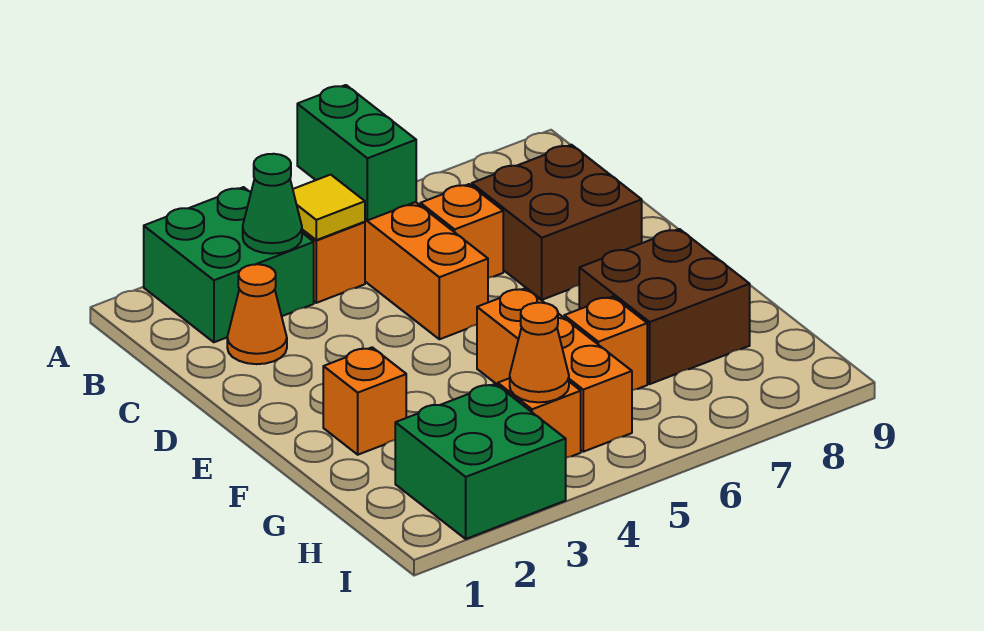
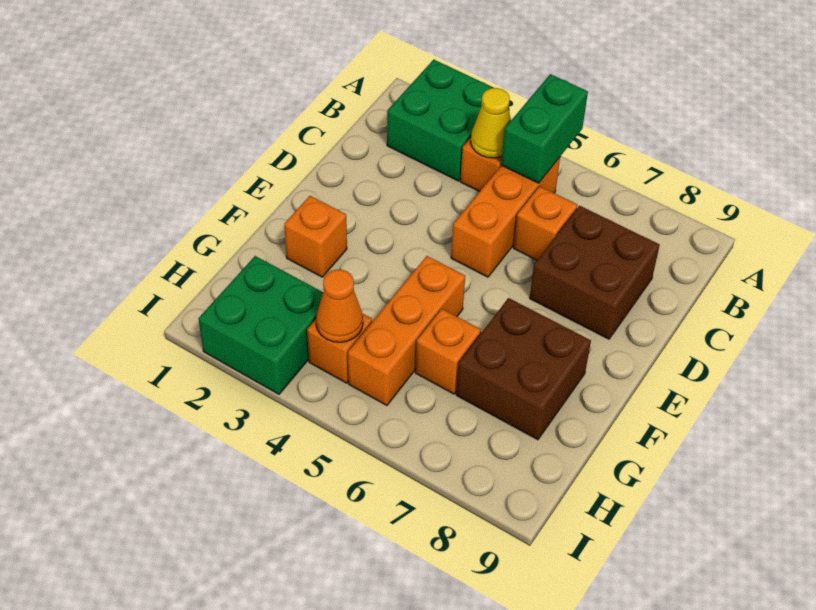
green cone B3 level 2 -> none
yellow tile B4 level 2 -> yellow cone B4 level 2
orange cone C2 level 1 -> none

